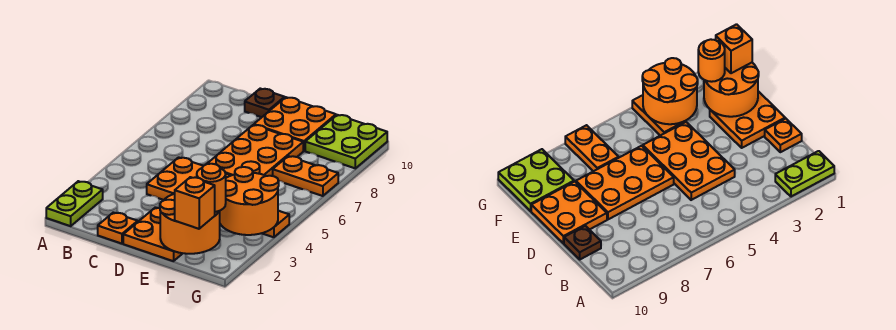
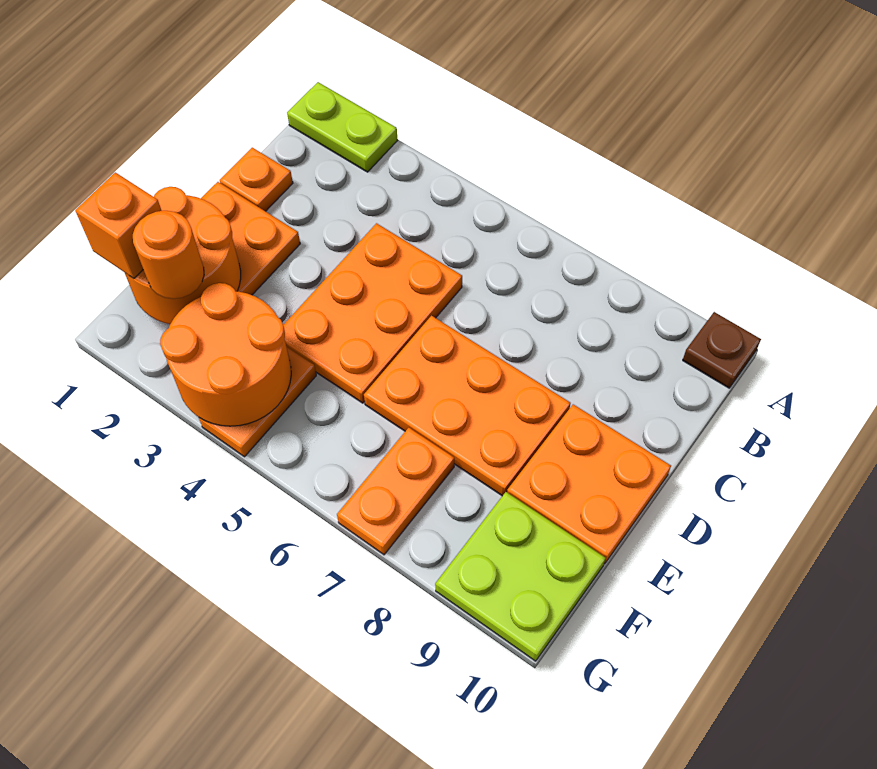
brown plate C10 level 1 -> brown plate A10 level 1

